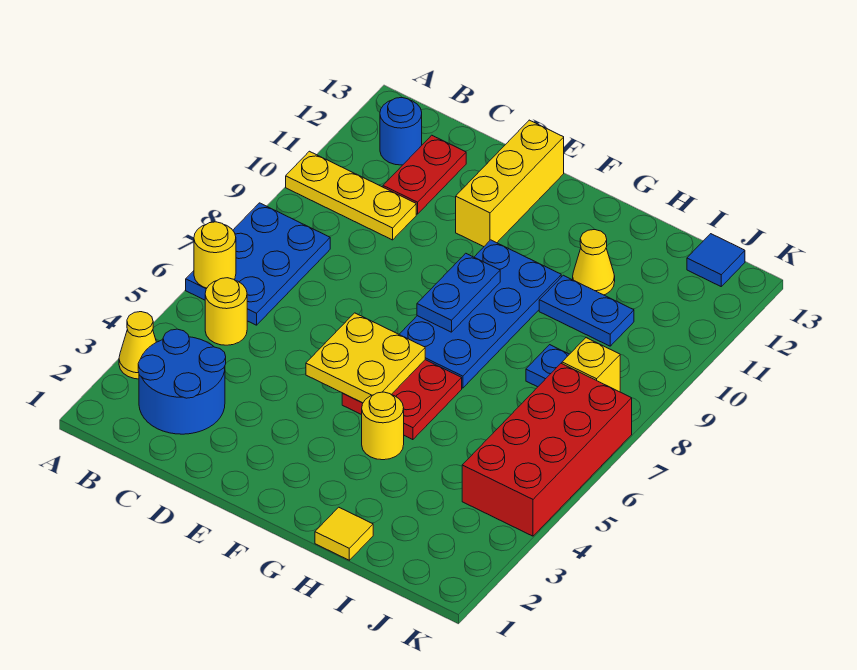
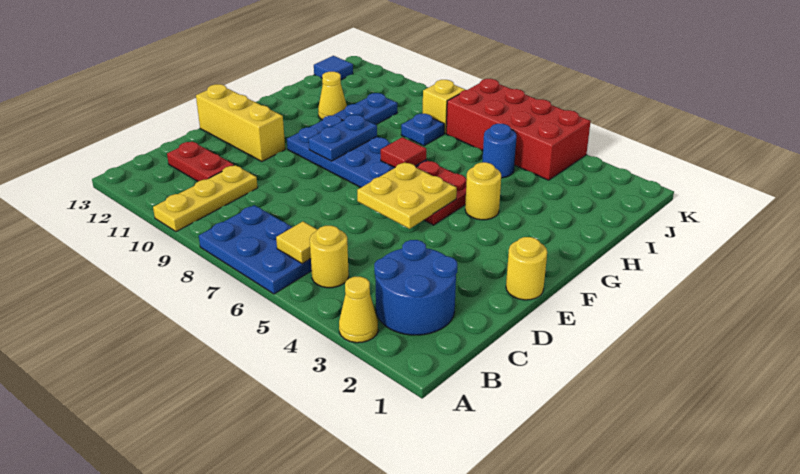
yellow round brick A6 level 2 -> yellow round brick E1 level 1
blue round brick B12 level 1 -> blue round brick I5 level 1
blue plate F8:F9 level 2 -> blue plate F9:G9 level 2
none -> red tile G7 level 2
yellow tile H1 level 1 -> yellow tile B6 level 2

